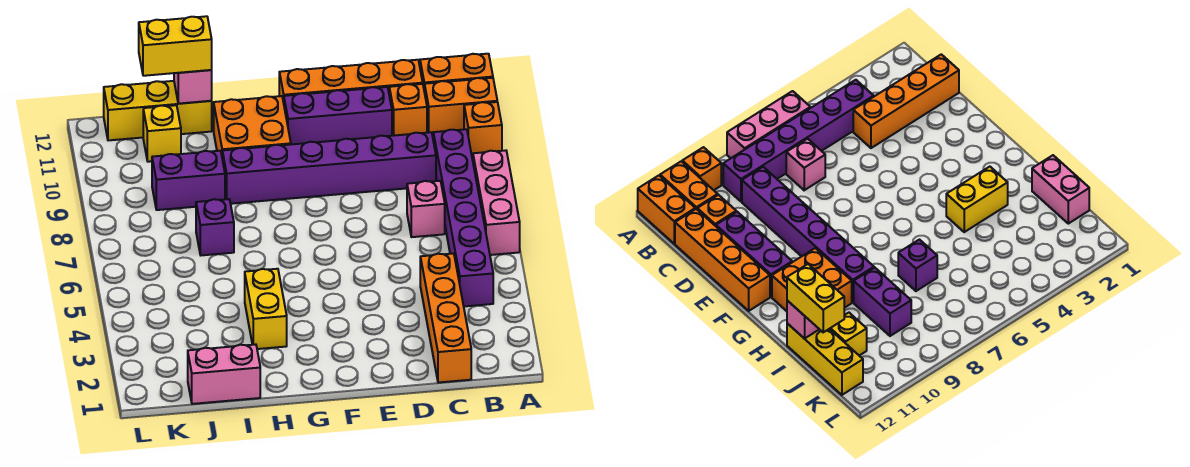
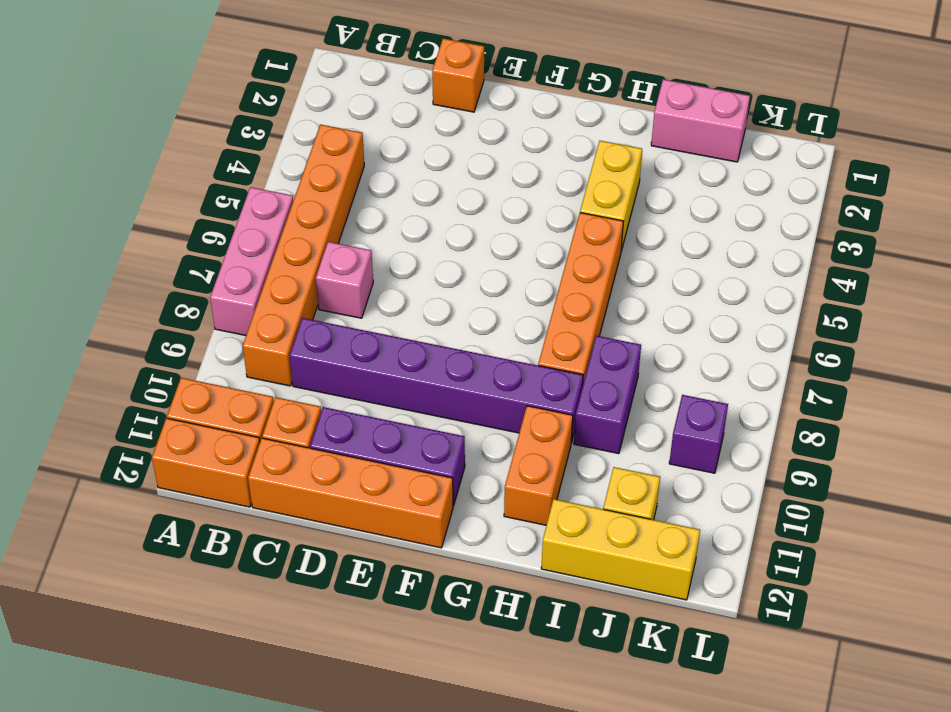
orange brick A10 level 1 -> orange brick D1 level 1
purple brick B4:B9 level 1 -> orange brick B4:B9 level 1
orange brick C1:C4 level 1 -> orange brick H5:H8 level 1
orange brick G10:H11 level 1 -> orange brick H10:H11 level 1
purple brick I7 level 1 -> purple brick K9 level 1
purple brick I9:J9 level 1 -> purple brick I8:I9 level 1
pink brick I12 level 2 -> none
yellow brick I12:J12 level 3 -> none

